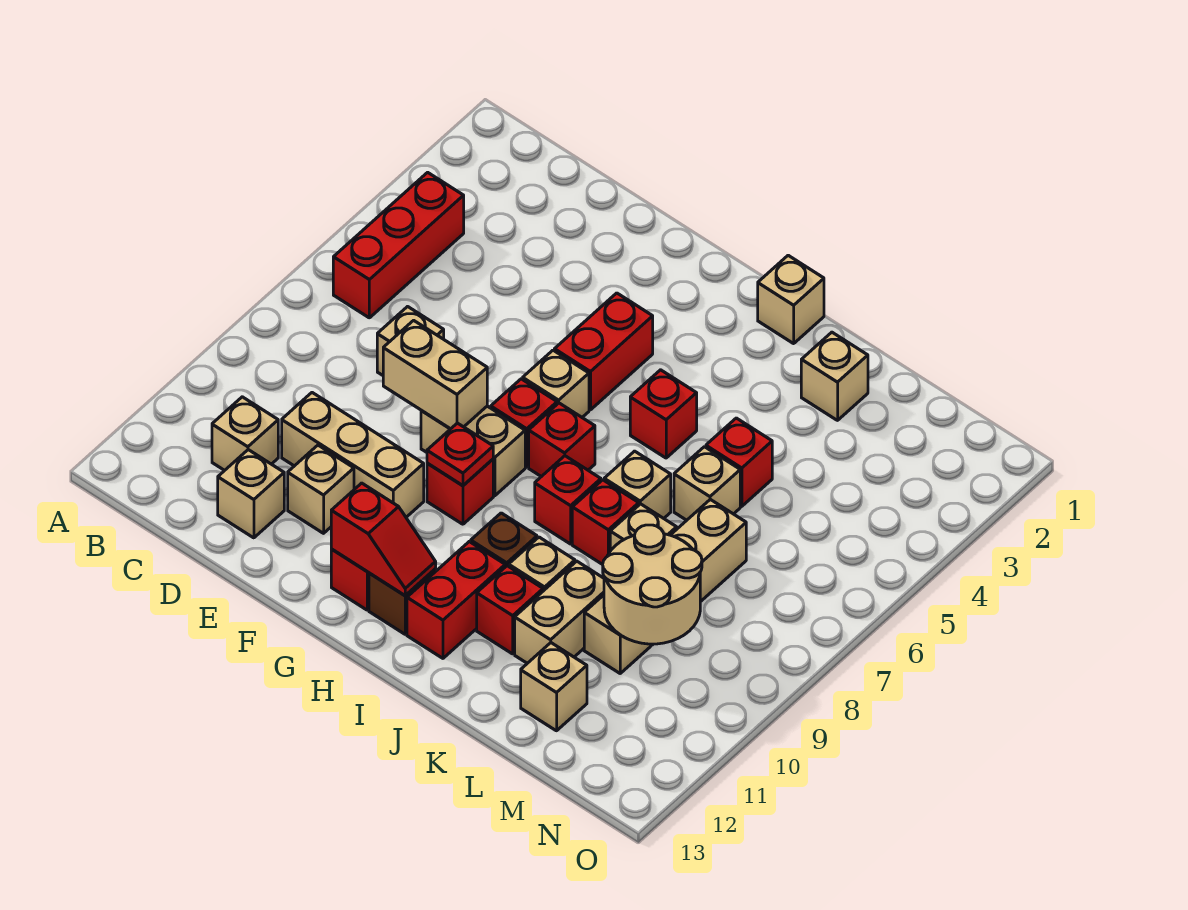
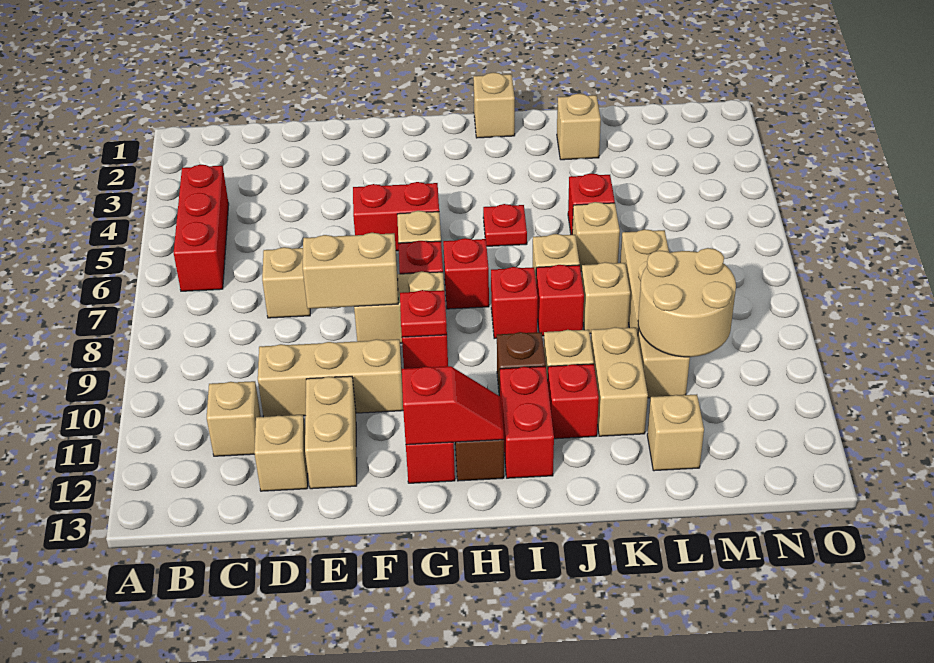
tan brick E11 level 1 -> tan brick E11:E12 level 1
red brick G4:G5 level 1 -> red brick F5:G5 level 1
red brick I5 level 1 -> red plate I5 level 1

